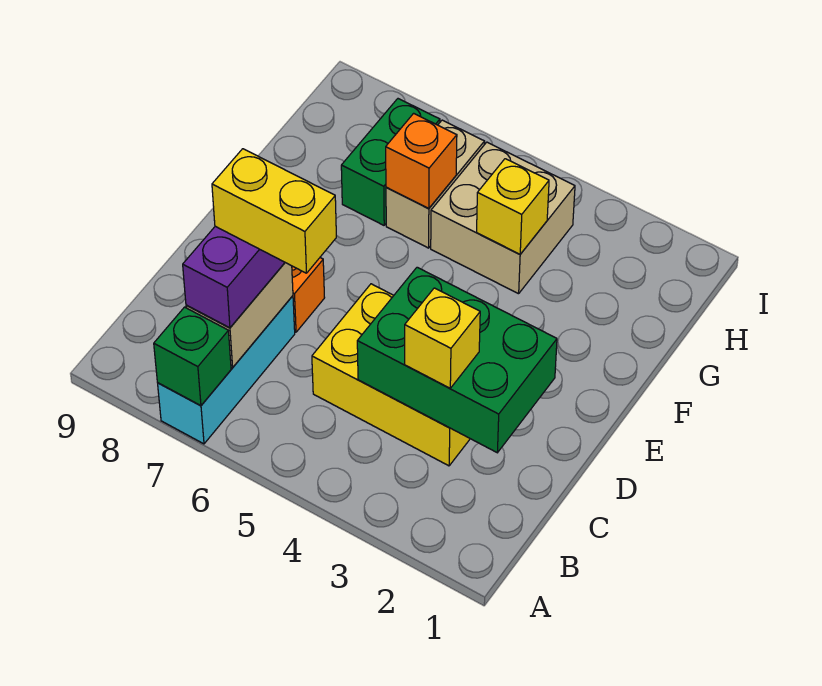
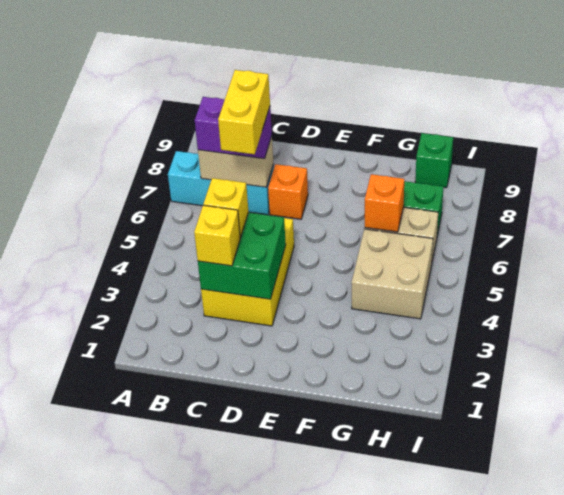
green brick A7 level 2 -> green brick H9 level 1
green brick C2:D4 level 2 -> green brick C3:D4 level 2
yellow brick G4 level 2 -> yellow brick C4 level 3

